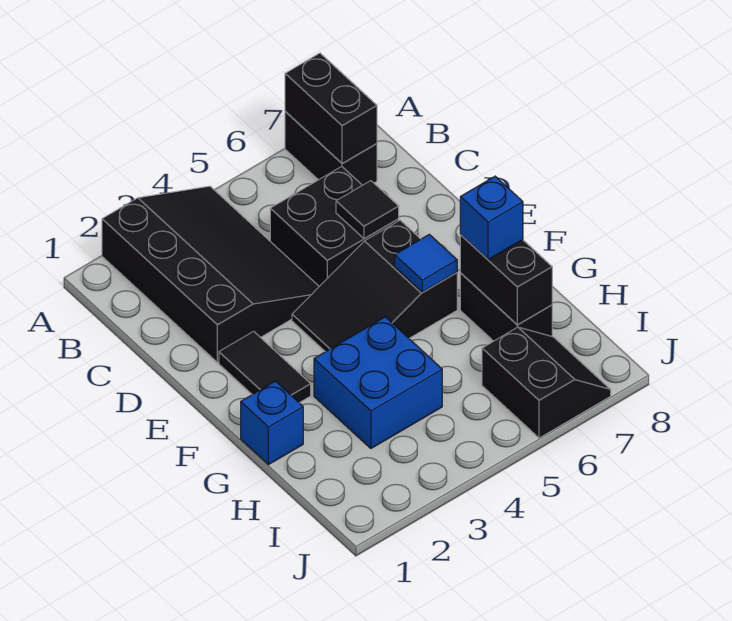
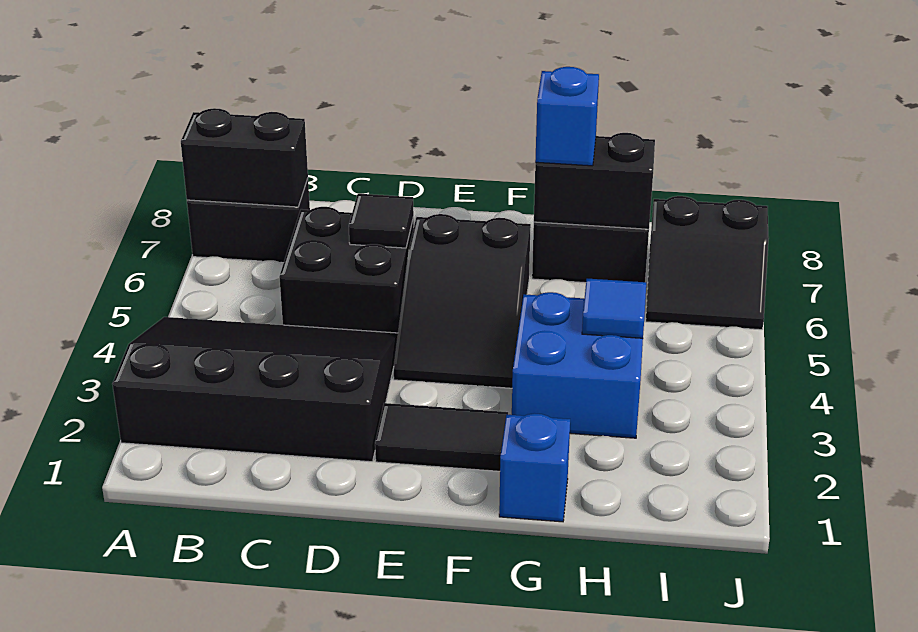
blue tile F6 level 2 -> blue tile H4 level 2
black slope I6:J7 level 1 top 6 -> black slope I6:J7 level 1 top 7

